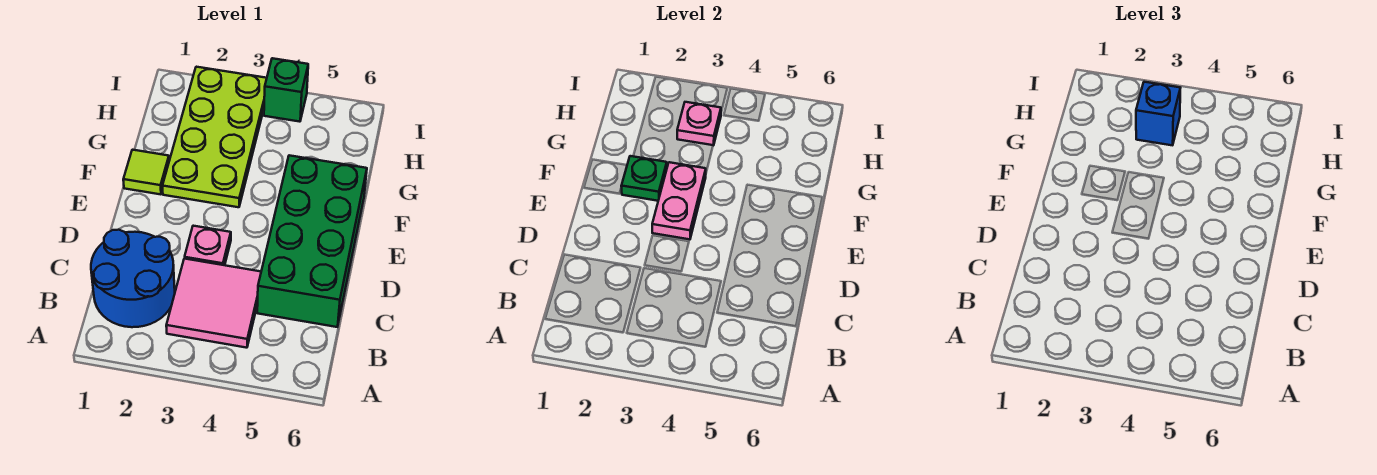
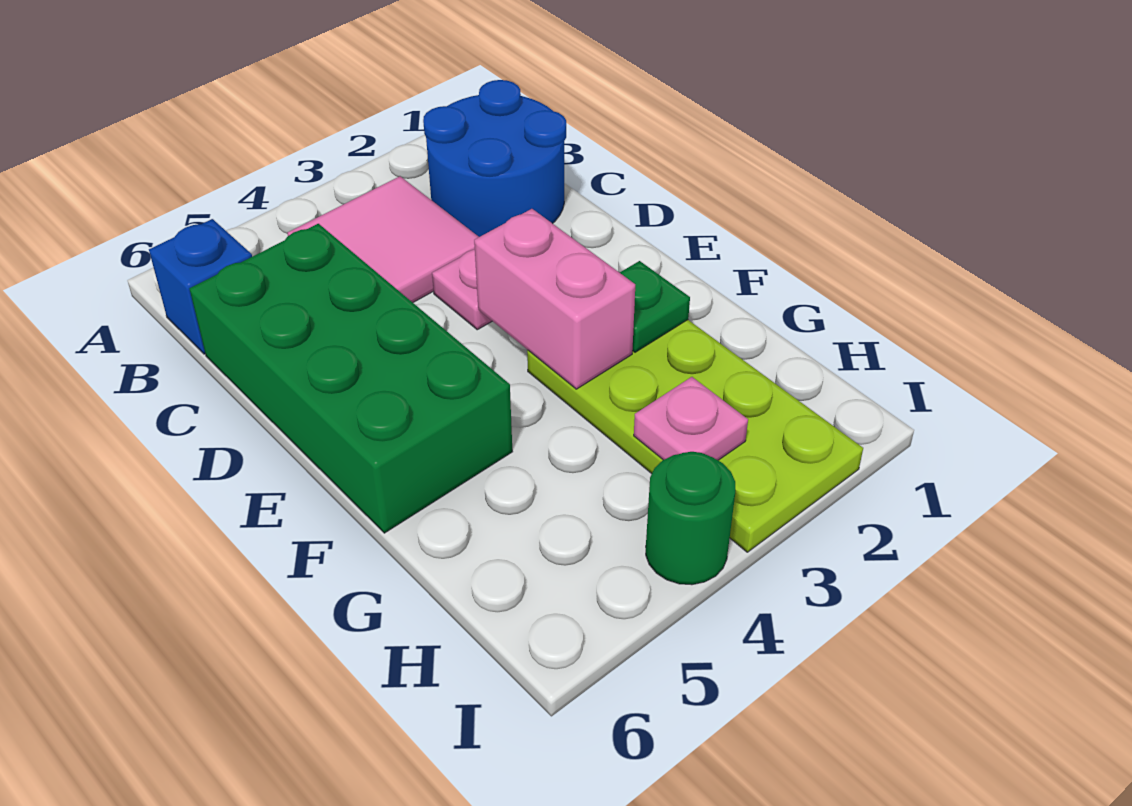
pink plate E3:F3 level 2 -> pink brick E3:F3 level 2
lime tile F1 level 1 -> none
blue brick H3 level 3 -> blue brick B6 level 1
green brick I4 level 1 -> green round brick I4 level 1

